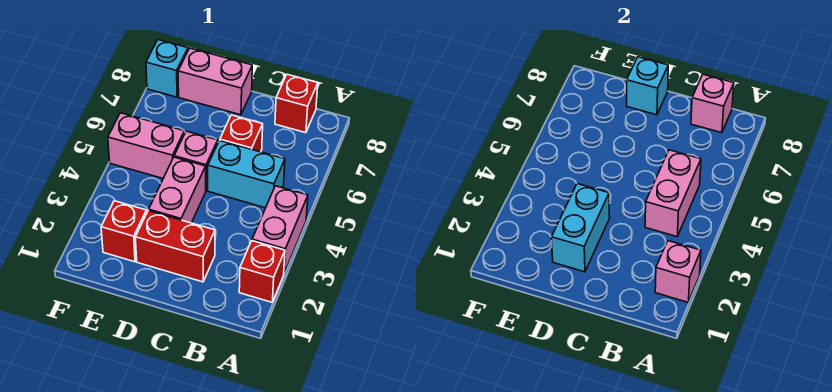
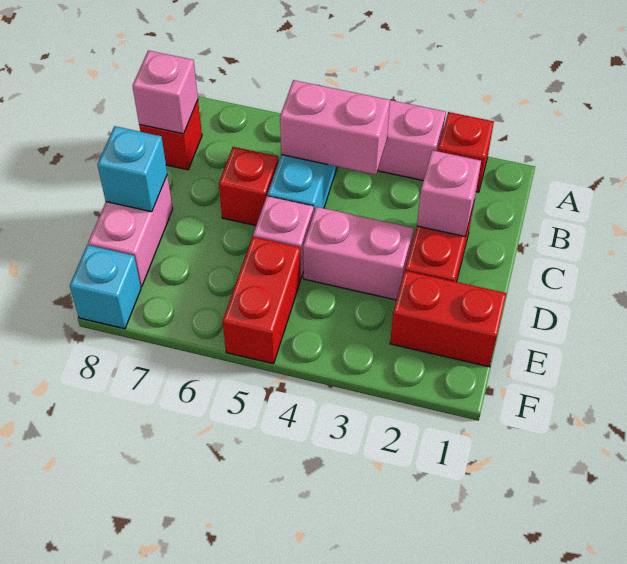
pink brick A2 level 2 -> pink brick C2 level 2
cyan brick D2:D3 level 2 -> none
red brick E2 level 1 -> red brick E1:E2 level 1
pink brick E5:F5 level 1 -> red brick E5:F5 level 1

